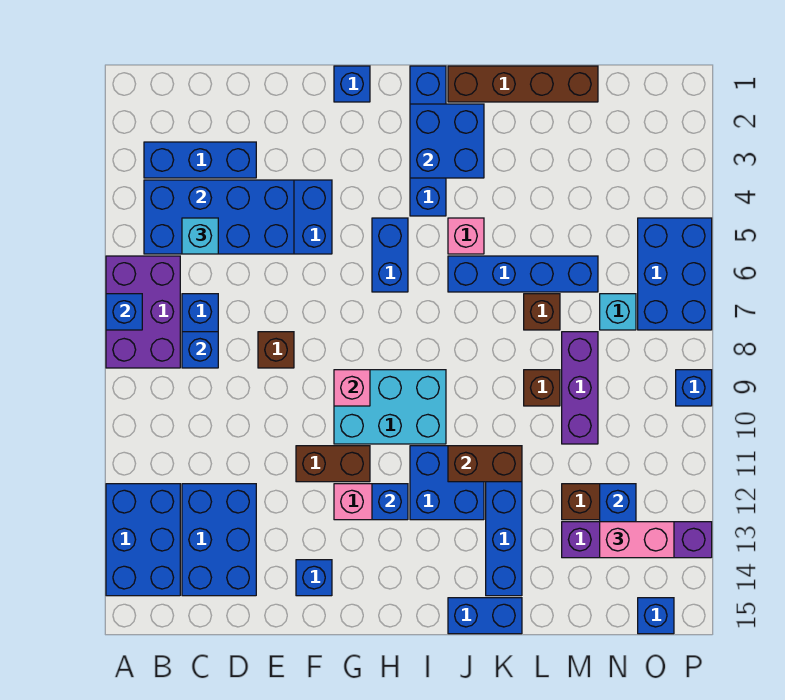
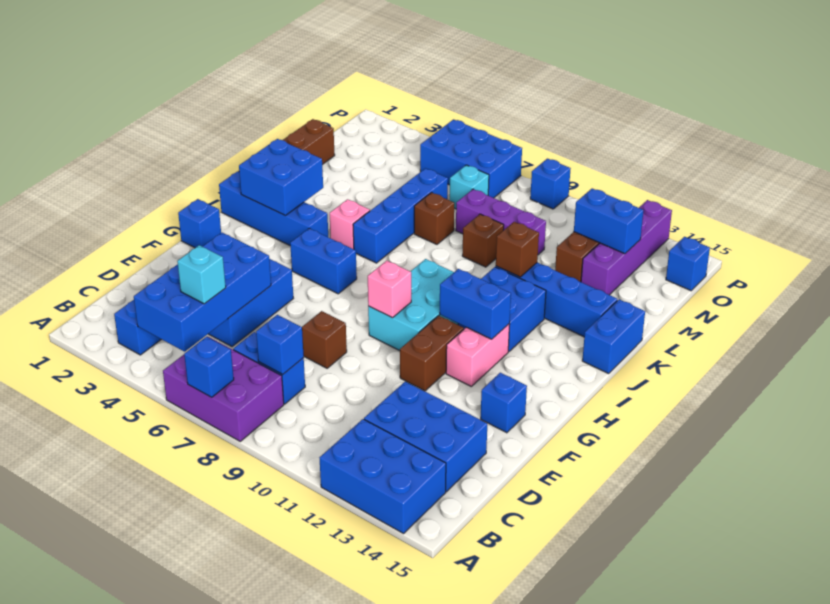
blue brick H12 level 2 -> blue brick H11:H12 level 2
brown brick J11:K11 level 2 -> brown brick K11 level 2
pink brick N13:O13 level 3 -> none

